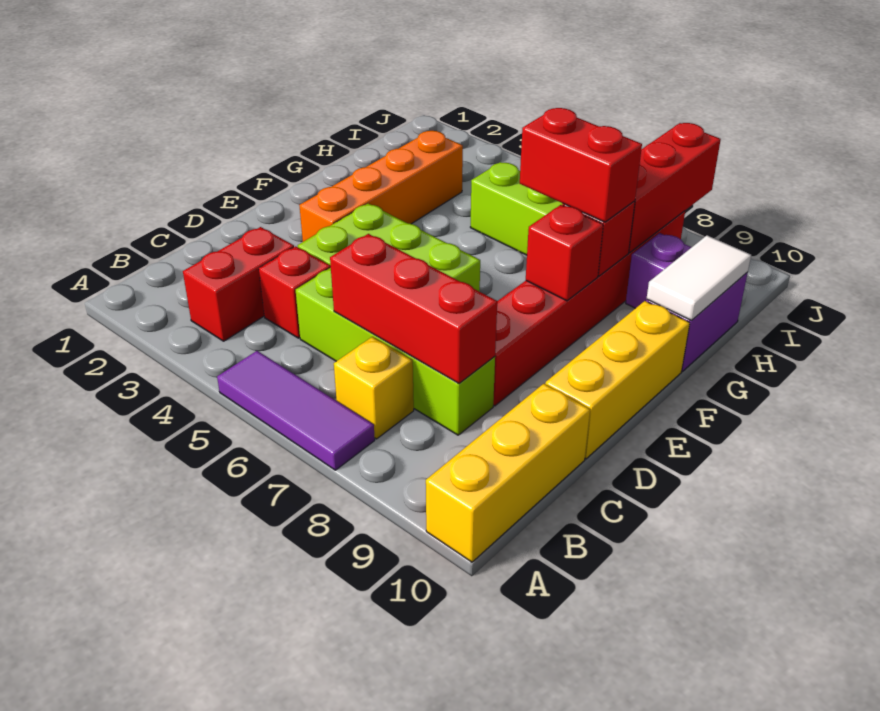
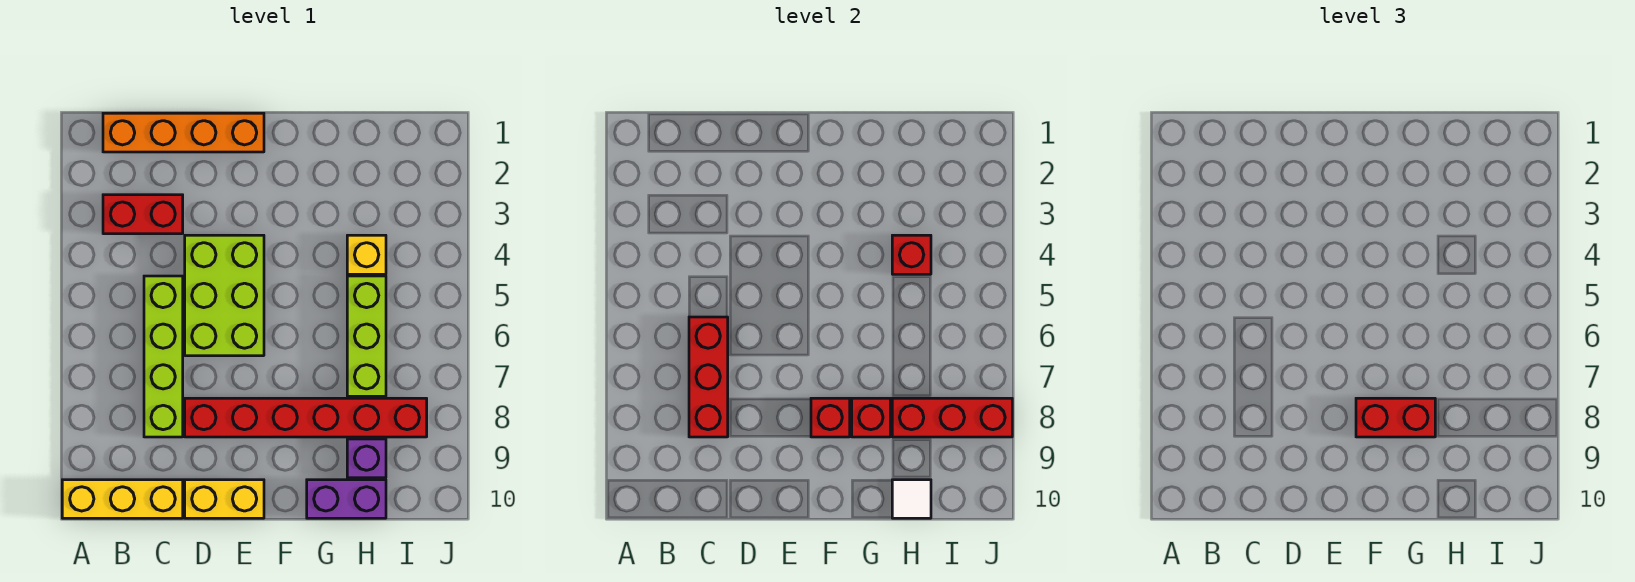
purple tile A5:A7 level 1 -> none
yellow brick B7 level 1 -> yellow brick H4 level 1
red brick C4 level 1 -> red brick H4 level 2
yellow brick D10:F10 level 1 -> yellow brick D10:E10 level 1
orange brick E3:H3 level 1 -> orange brick B1:E1 level 1
red brick G7:G8 level 3 -> red brick F8:G8 level 3
white tile G10:H10 level 2 -> white tile H10 level 2

